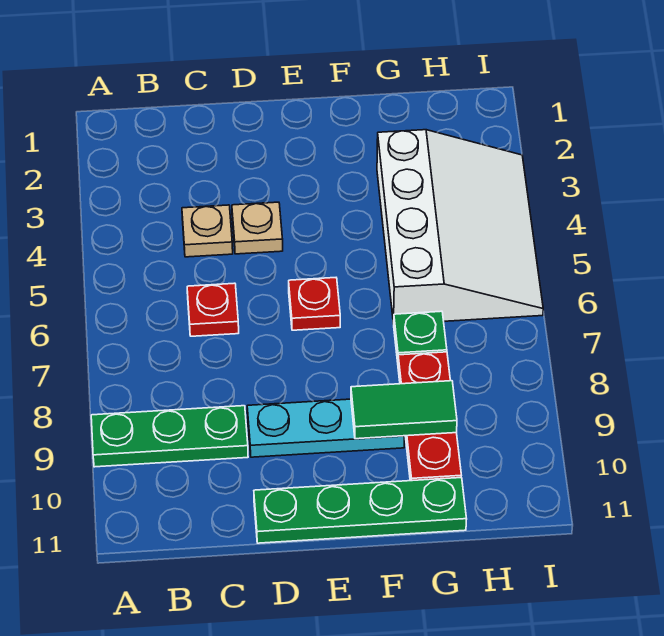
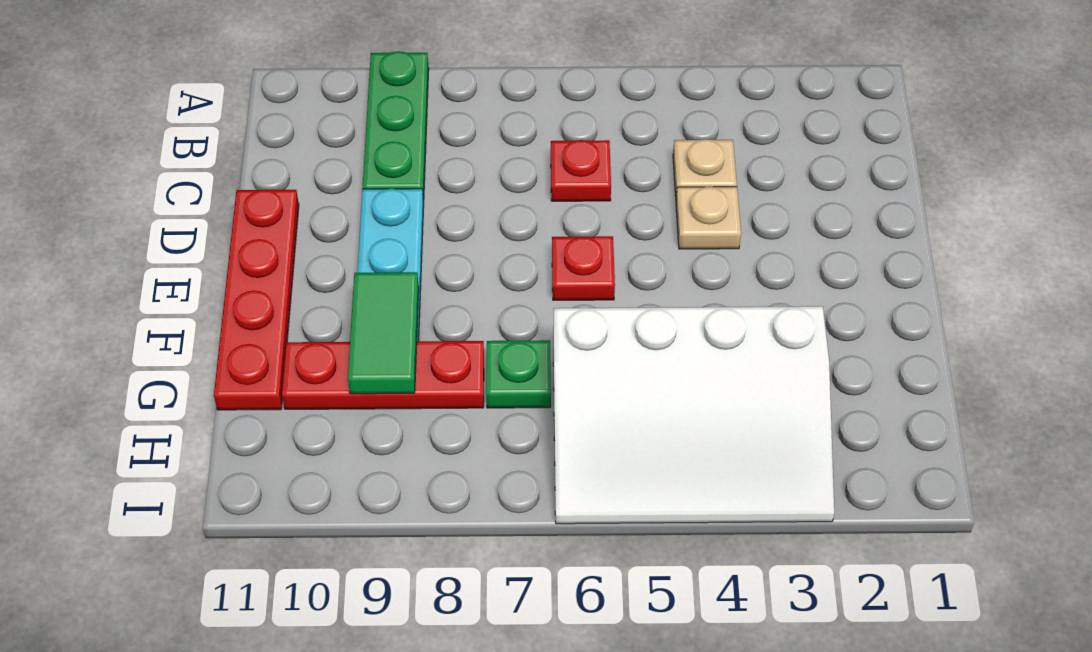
green plate D11:G11 level 1 -> red plate D11:G11 level 1

